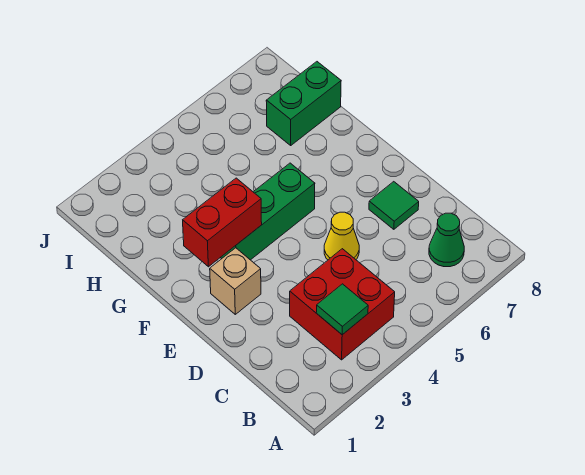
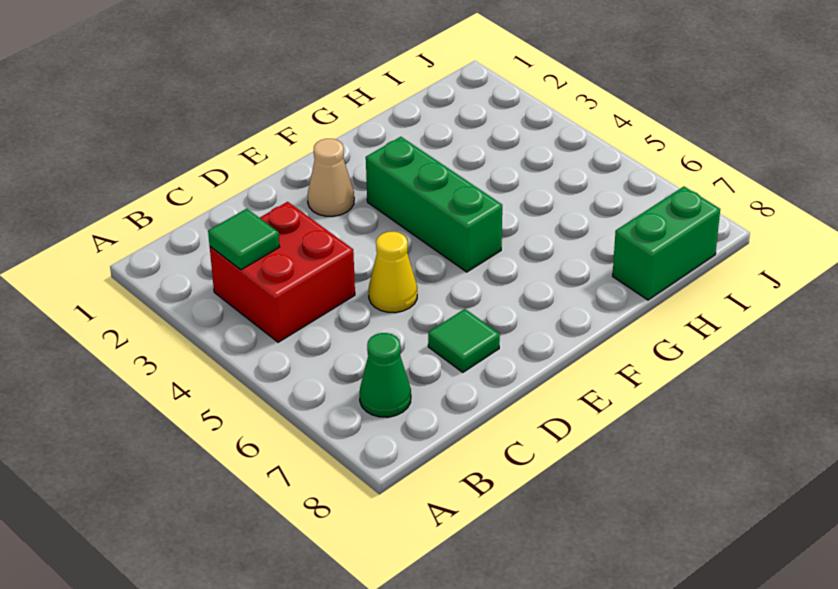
tan brick E2 level 1 -> tan cone E2 level 1
red brick F2:F3 level 2 -> none
green brick H7:H8 level 1 -> green brick H8:I8 level 1

